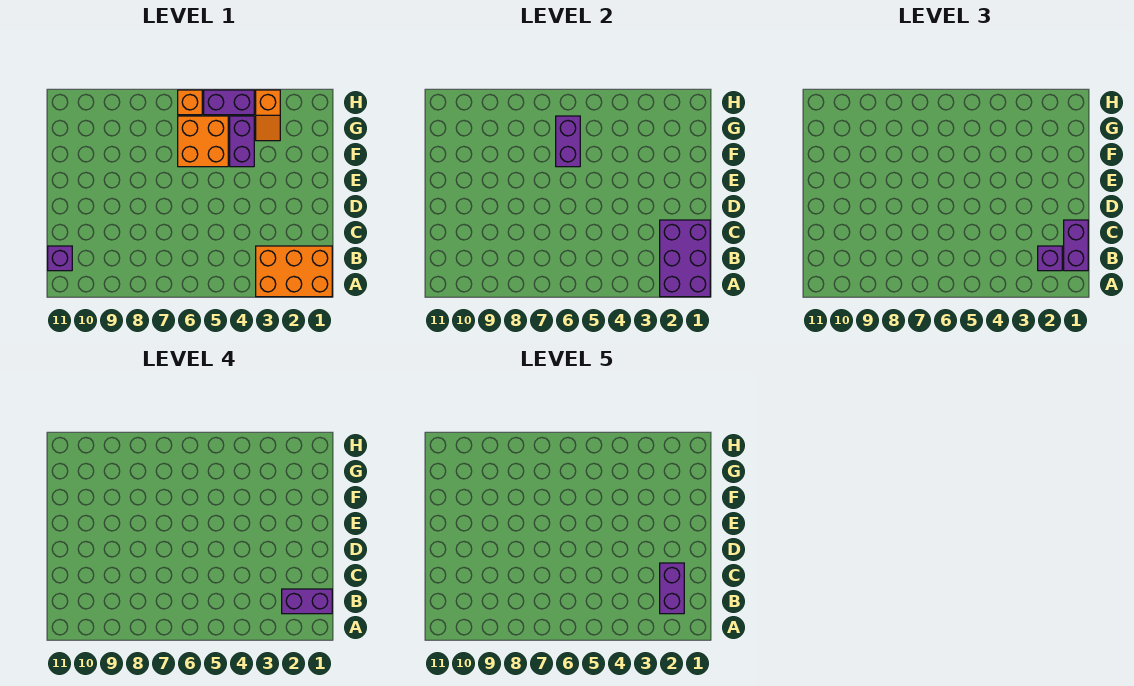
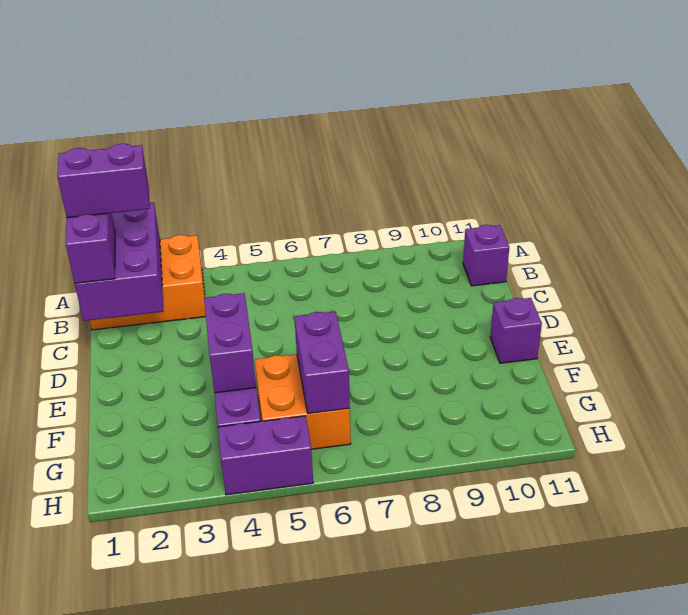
purple brick B2 level 3 -> purple brick E11 level 1
purple brick B2:C2 level 5 -> purple brick E4:F4 level 2
orange slope G3:H3 level 1 top H -> none
orange brick H6 level 1 -> none

